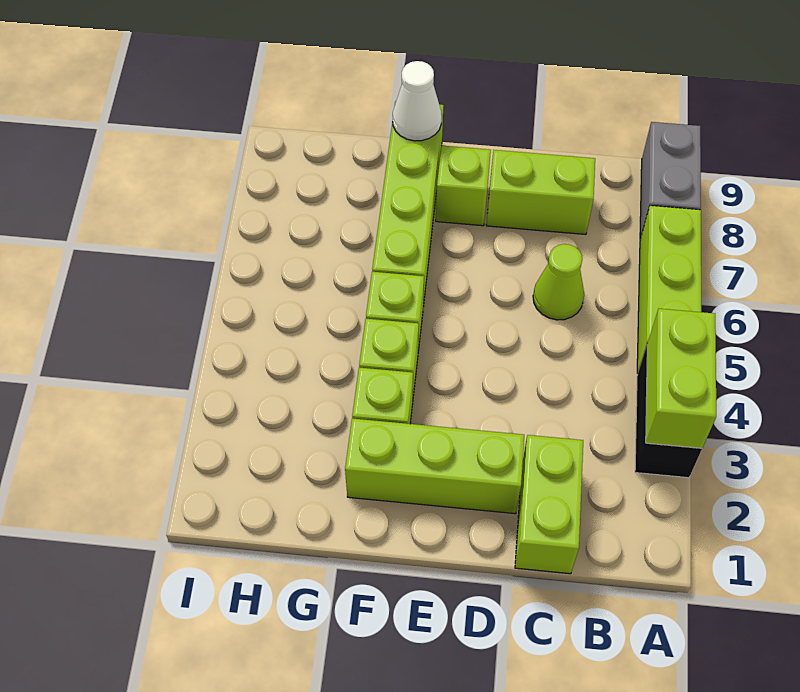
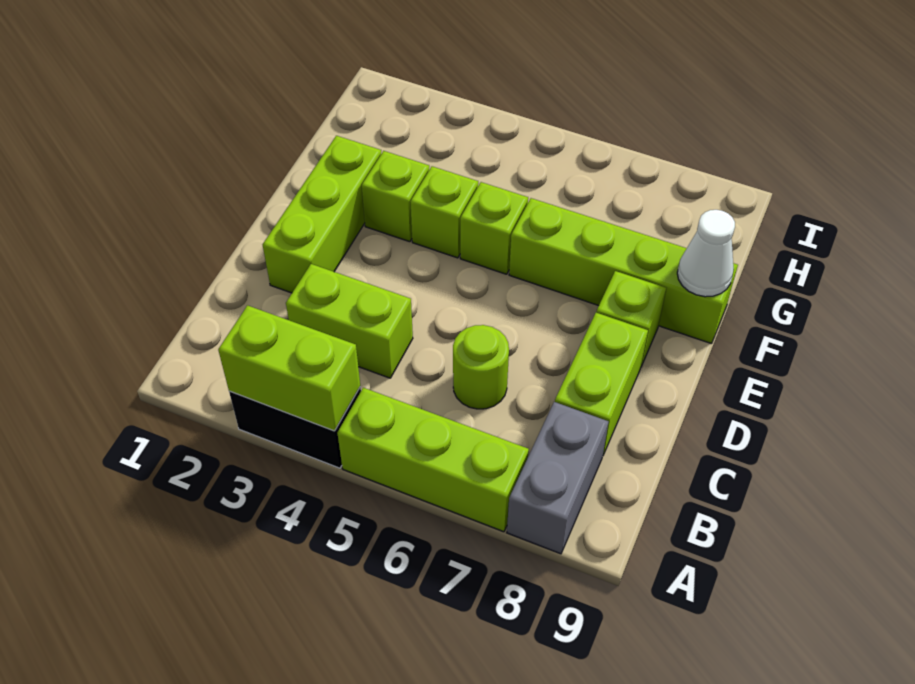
grey brick A8:A9 level 1 -> grey brick A8:B8 level 1
lime brick C1:C2 level 1 -> lime brick C3:C4 level 1
lime cone C6 level 1 -> lime round brick C6 level 1

